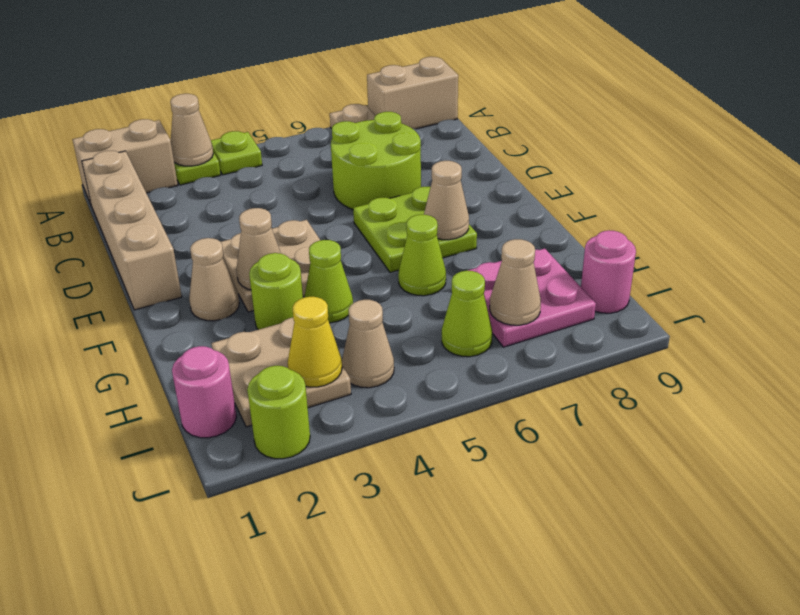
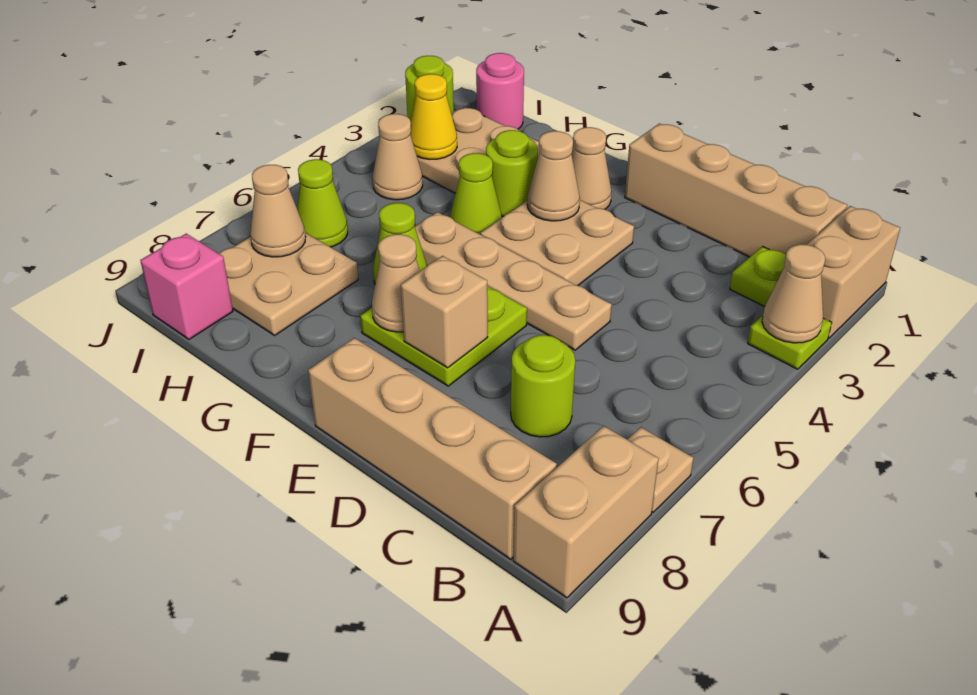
lime plate A4 level 1 -> lime plate B2 level 1
none -> tan brick B9:E9 level 1
lime round brick C6:D7 level 1 -> lime round brick C7 level 1
none -> tan plate D5:G5 level 1
none -> tan brick E7 level 2
pink plate H7:I8 level 1 -> tan plate H7:I8 level 1
pink round brick I9 level 1 -> pink brick I9 level 1

